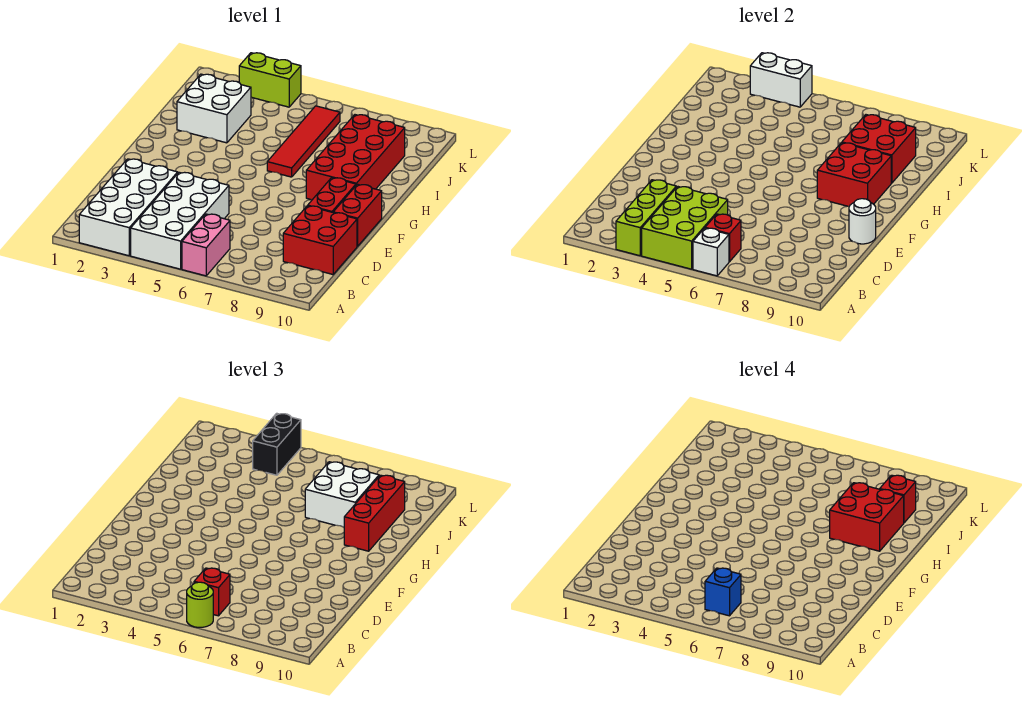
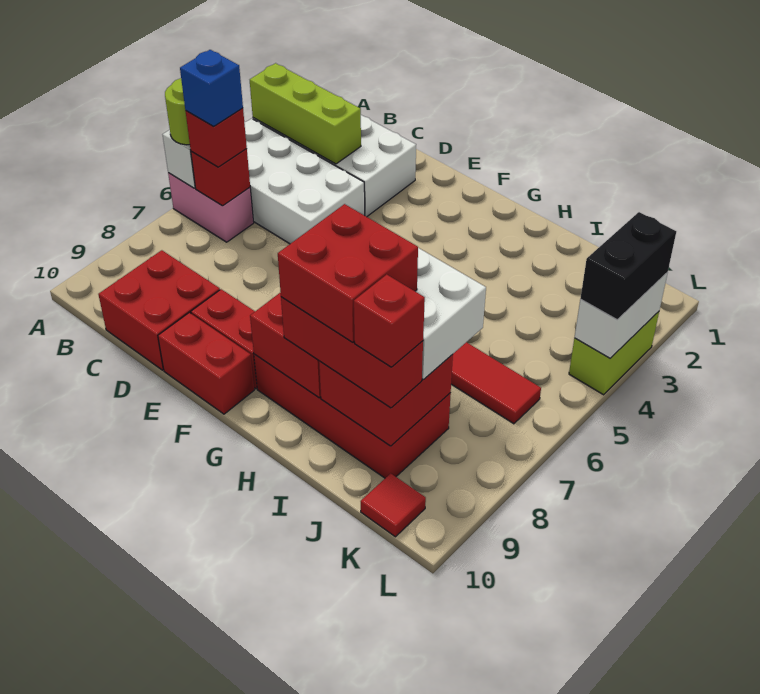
lime brick A4:C5 level 2 -> none
white round brick E10 level 2 -> none
white brick I2:J3 level 1 -> none
black brick K4:L4 level 3 -> black brick L3:L4 level 3
none -> red tile K10 level 1

